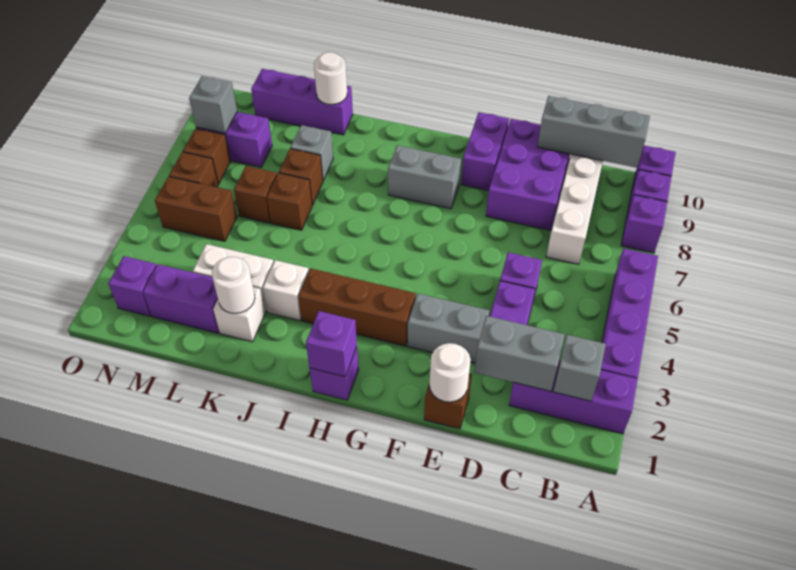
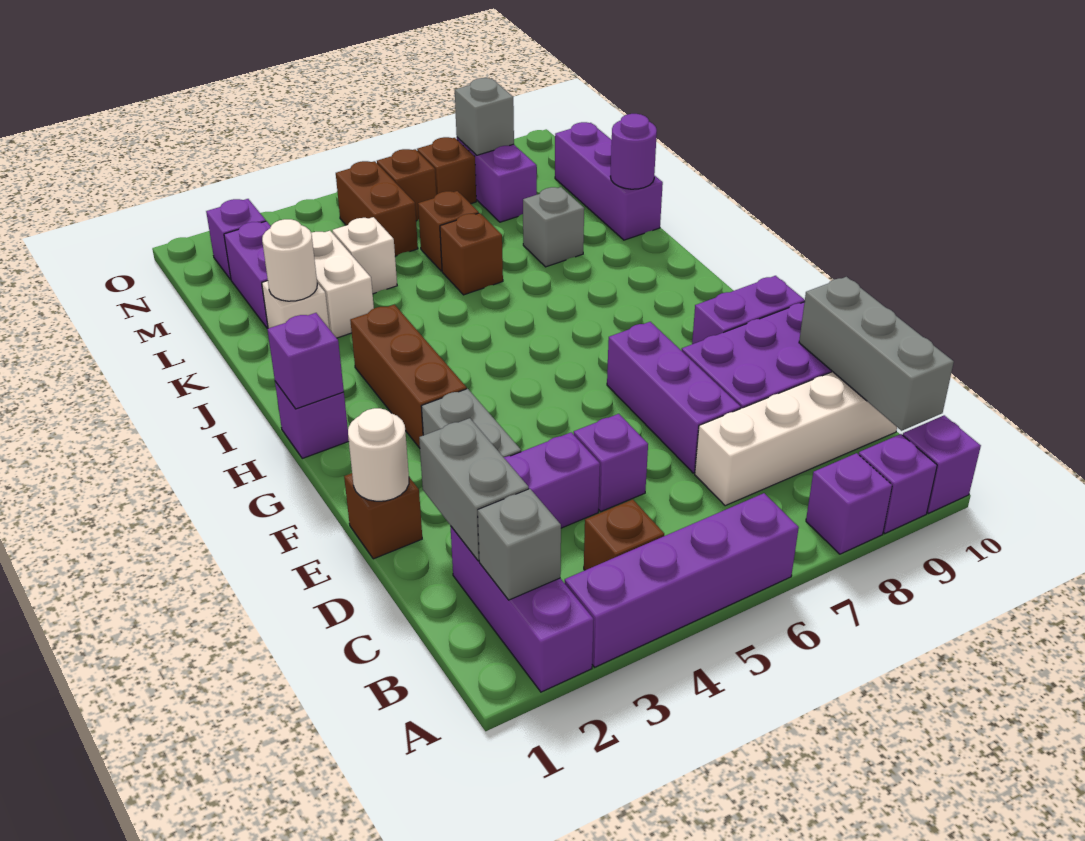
none -> purple brick D7:F7 level 1
grey brick G8:H8 level 1 -> none
white brick J3 level 1 -> white brick L4 level 1
brown brick K7 level 1 -> brown brick B4 level 1
white round brick K10 level 2 -> purple round brick K10 level 2

